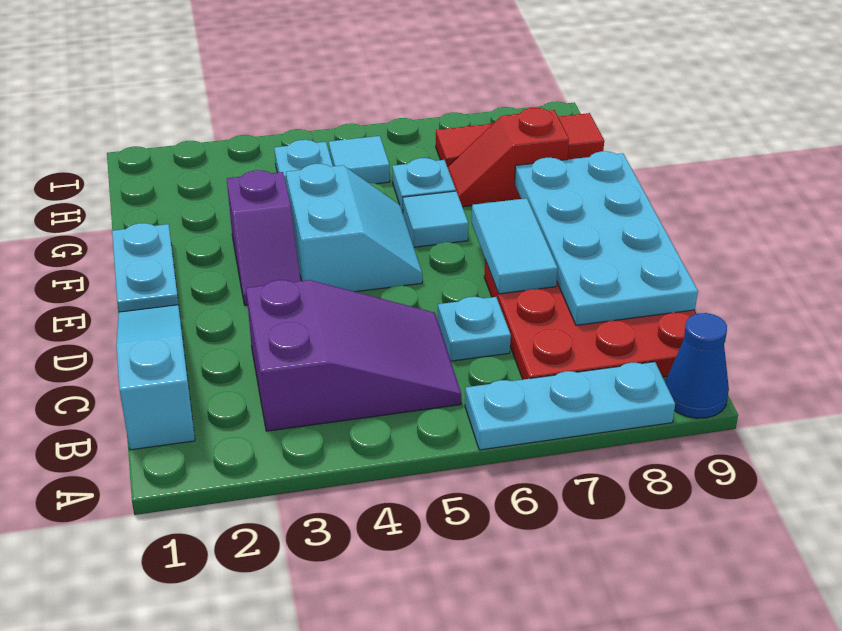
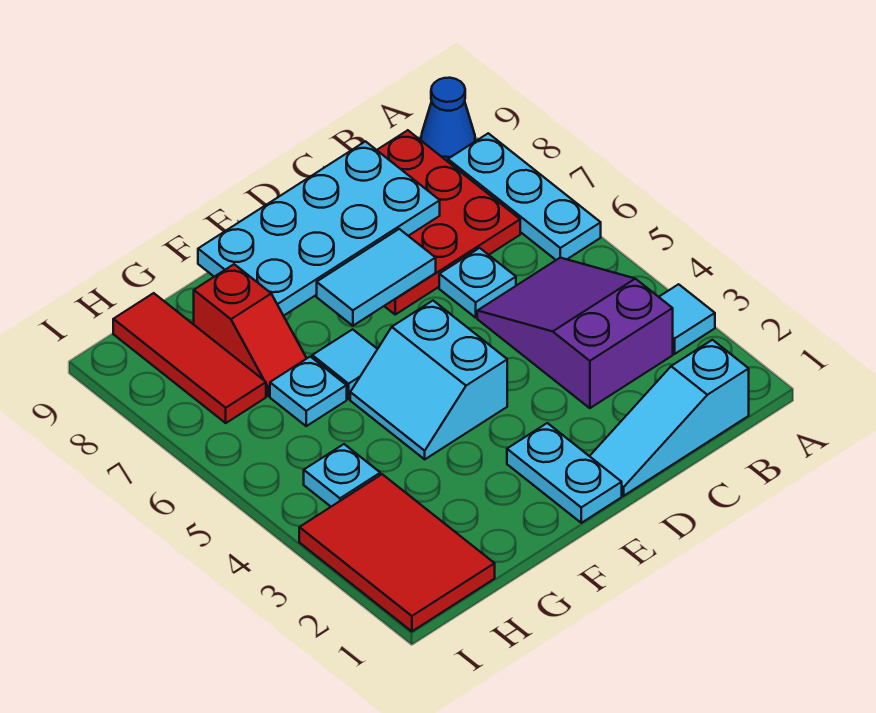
cyan plate E1:F1 level 1 -> cyan plate E1:E2 level 1
purple slope E3:F3 level 1 top F -> none
cyan slope E4:F5 level 1 top 4 -> cyan slope E4:F5 level 1 top E
none -> red tile H1:I3 level 1
cyan tile H5 level 1 -> cyan tile A3 level 1

